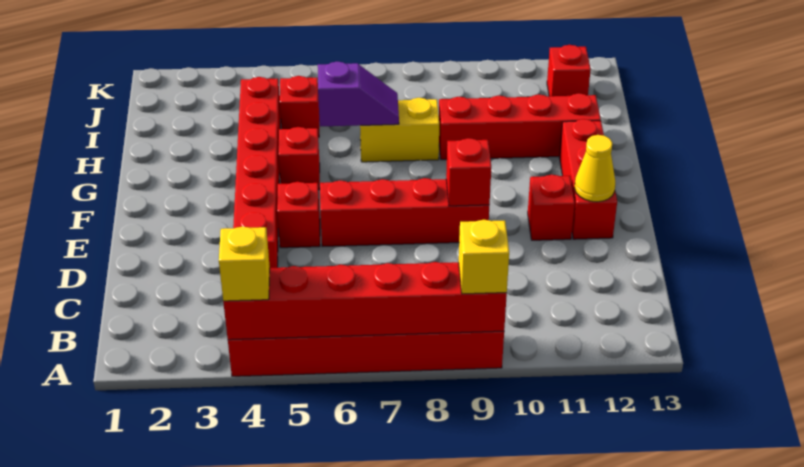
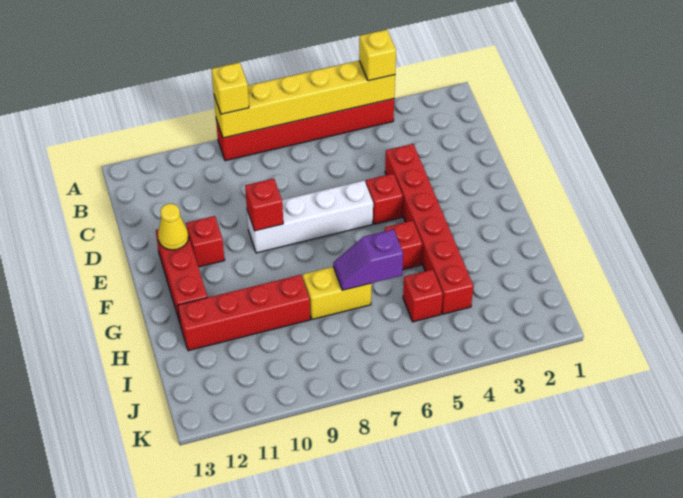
red brick A4:A9 level 2 -> yellow brick A4:A9 level 2
red brick E6:E9 level 1 -> white brick E6:E9 level 1
red brick J12 level 1 -> none

